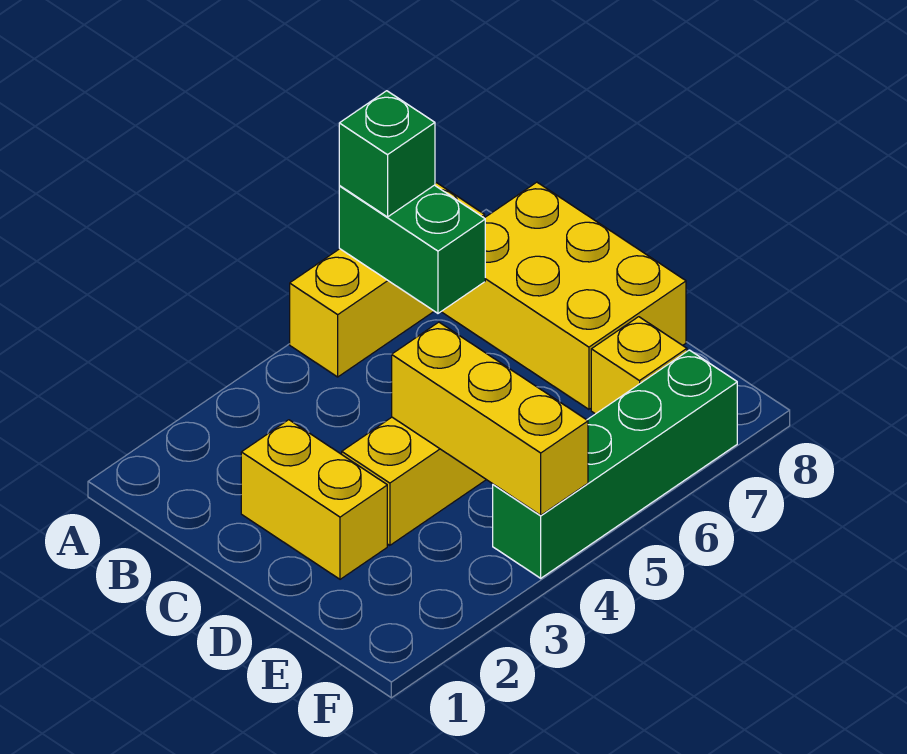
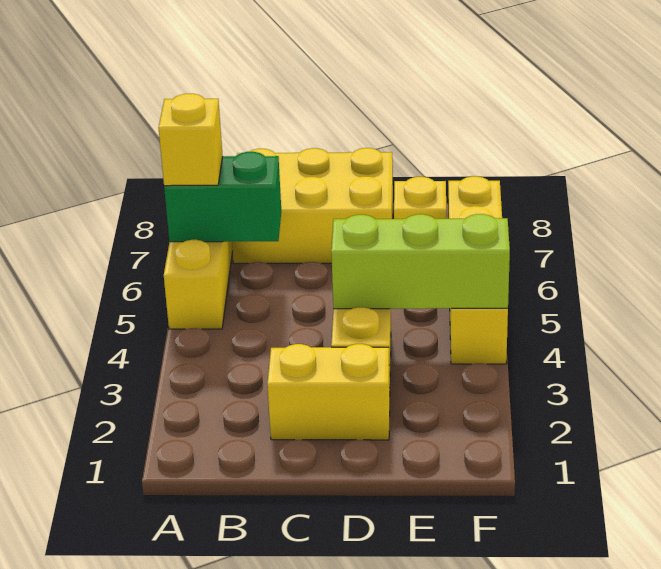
green brick A6 level 3 -> yellow brick A6 level 3
yellow brick D4:F4 level 2 -> lime brick D4:F4 level 2
green brick F4:F7 level 1 -> yellow brick F4:F7 level 1

